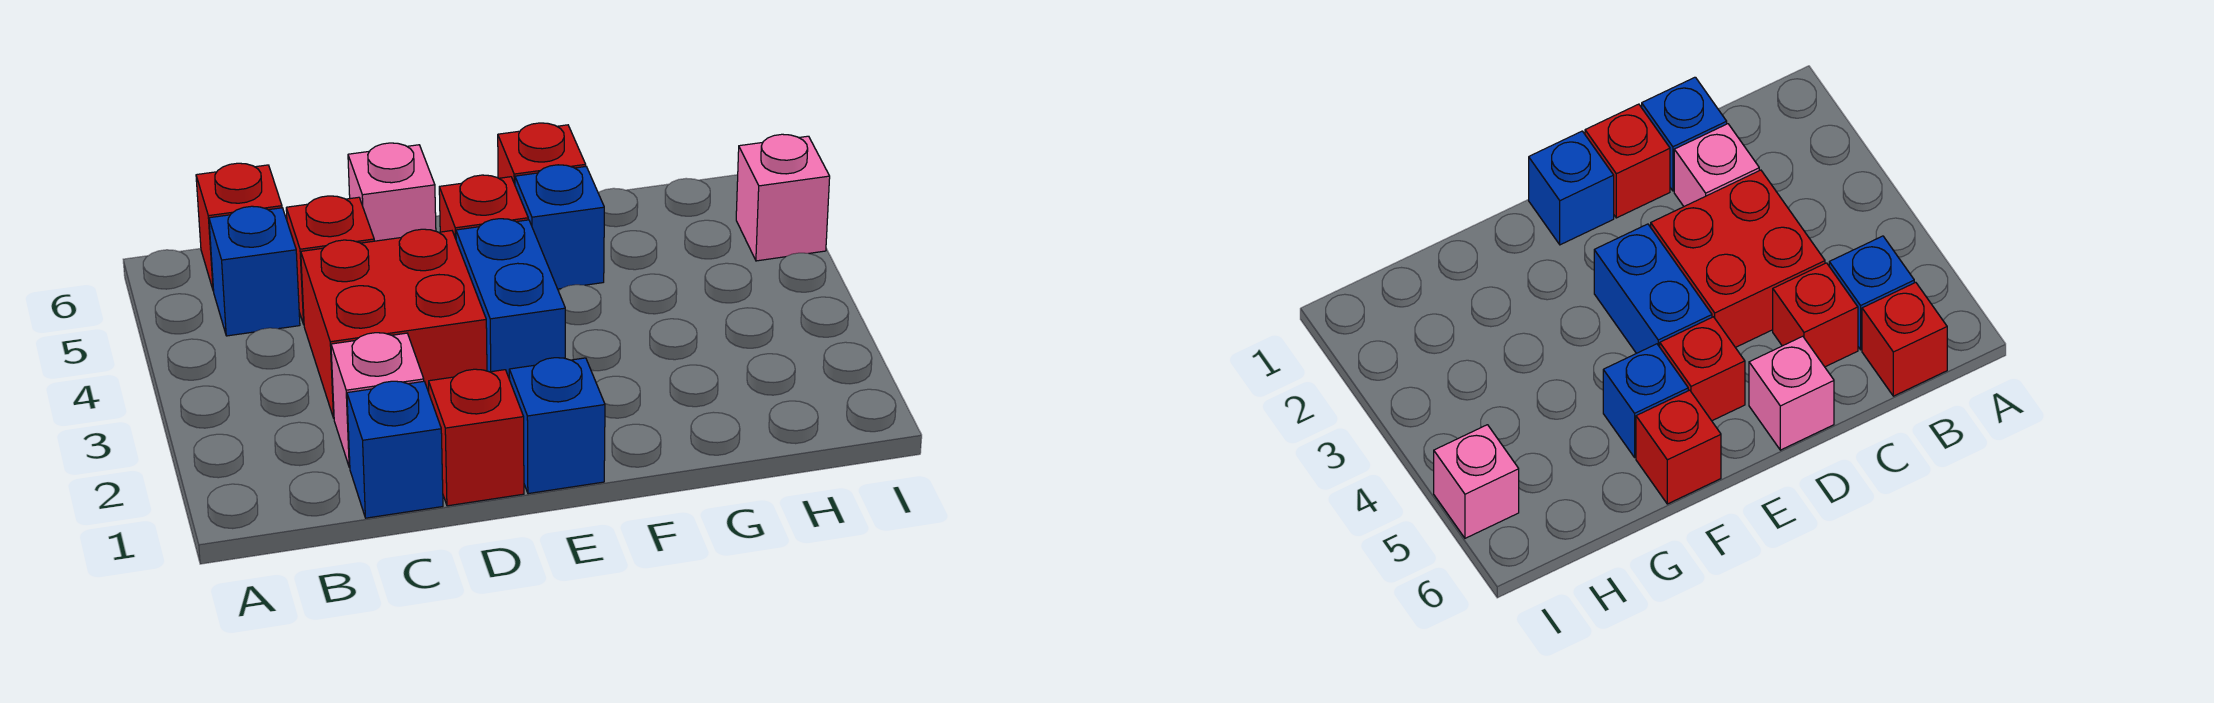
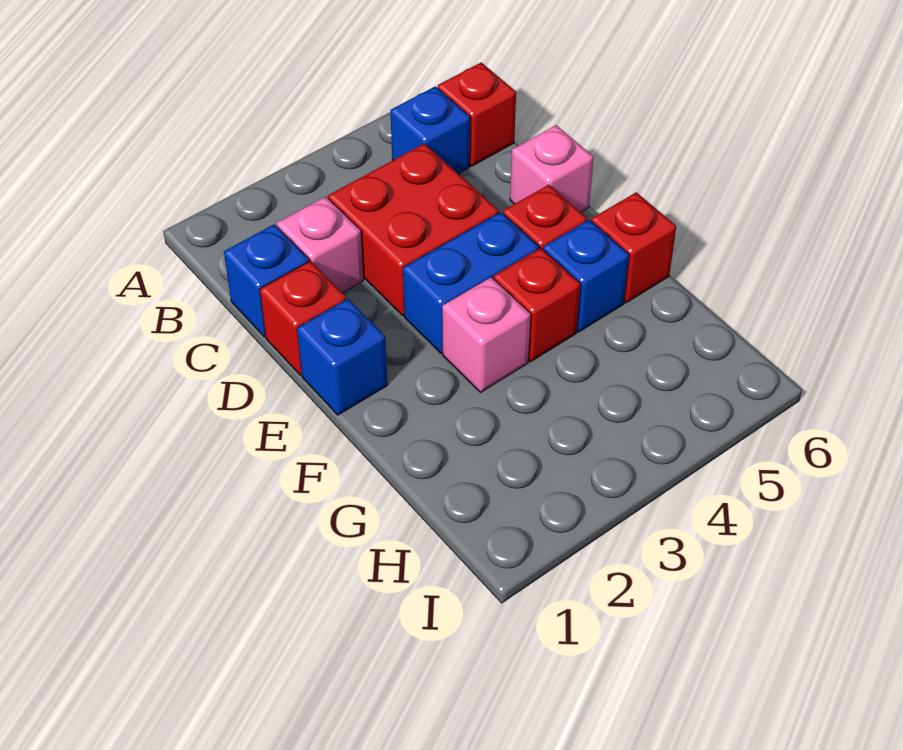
red brick C5 level 1 -> red brick F4 level 1
pink brick I5 level 1 -> pink brick F3 level 1

